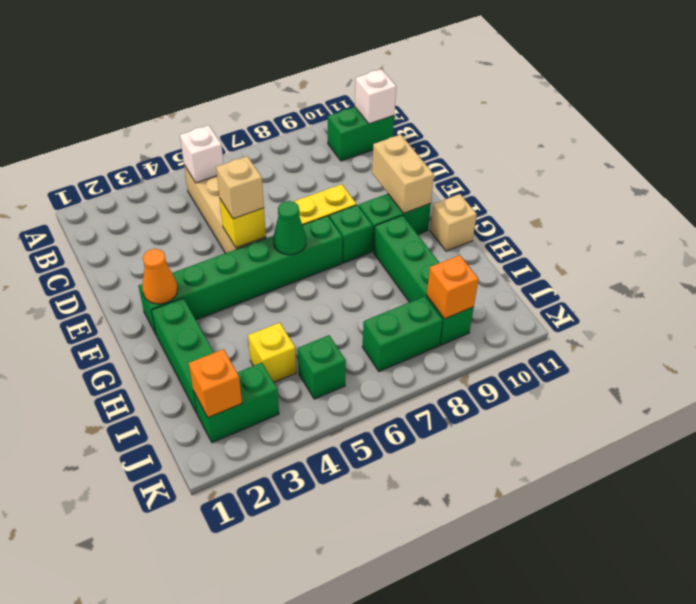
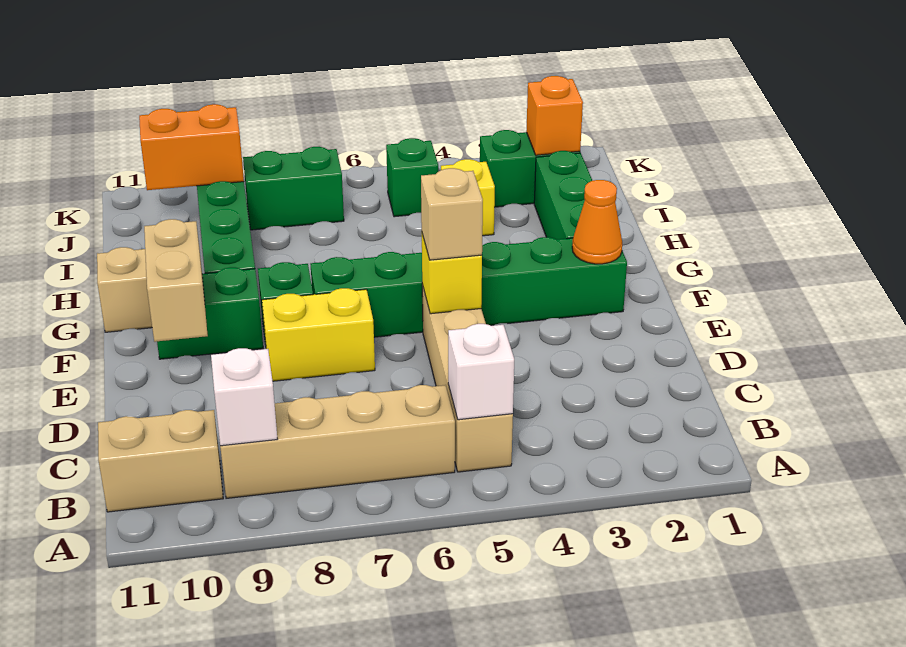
none -> tan brick B6:B9 level 1
green brick B10:B11 level 1 -> tan brick B10:B11 level 1
white brick B11 level 2 -> white brick B9 level 2
green cone F6 level 2 -> none
orange brick J9 level 2 -> orange brick J9:J10 level 2

